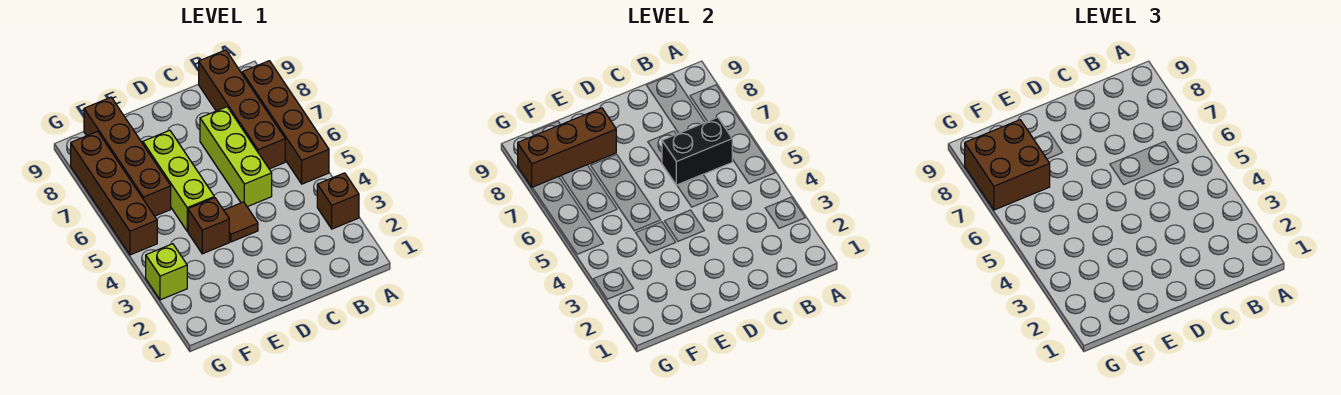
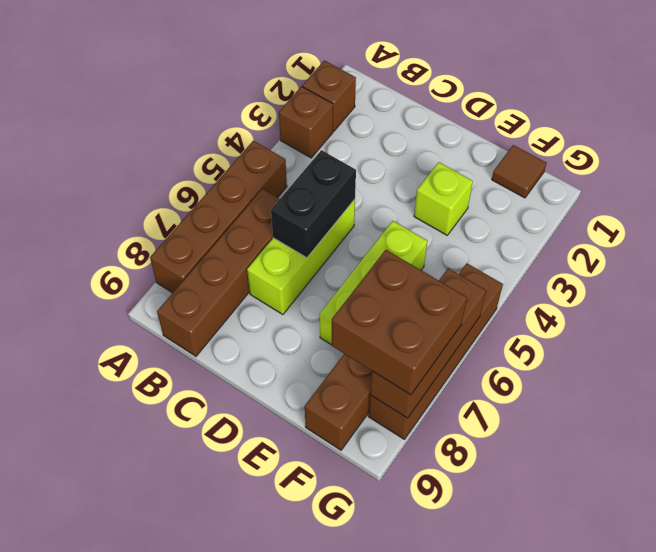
black brick B6:C6 level 2 -> black brick C5:C6 level 2
brown tile D4 level 1 -> brown tile F1 level 1
brown brick E4 level 1 -> brown brick A2 level 1
brown brick E8:G8 level 2 -> brown brick G6:G8 level 2
lime brick G3 level 1 -> lime brick E3 level 1

